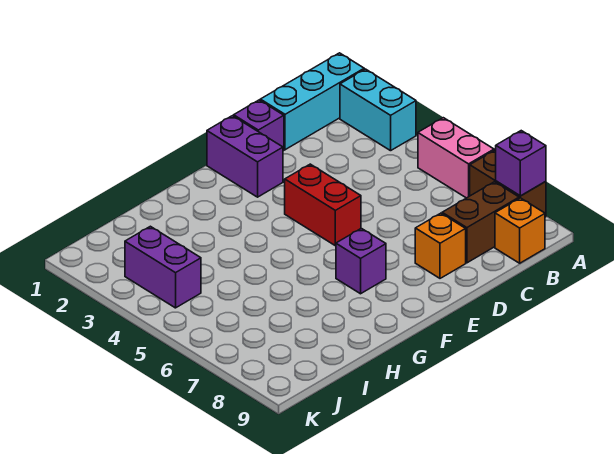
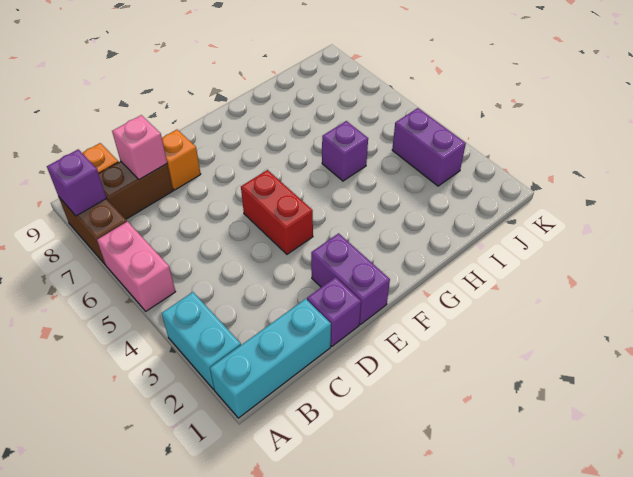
none -> pink brick C8 level 2
purple brick F7 level 1 -> purple brick H5 level 1

